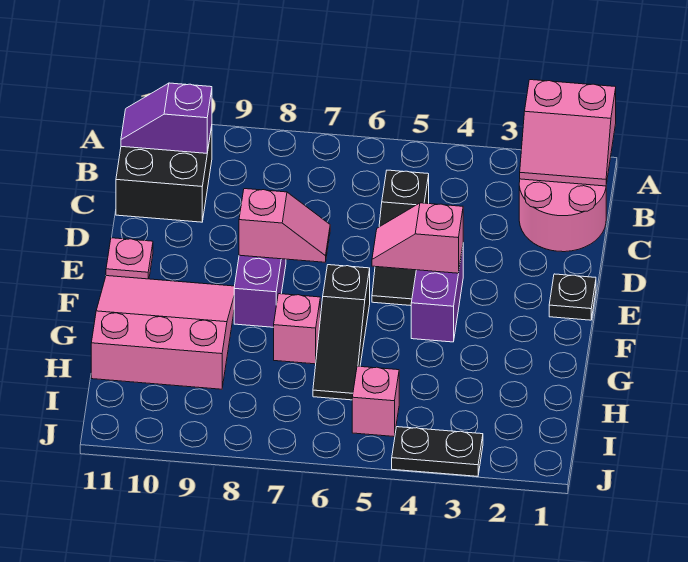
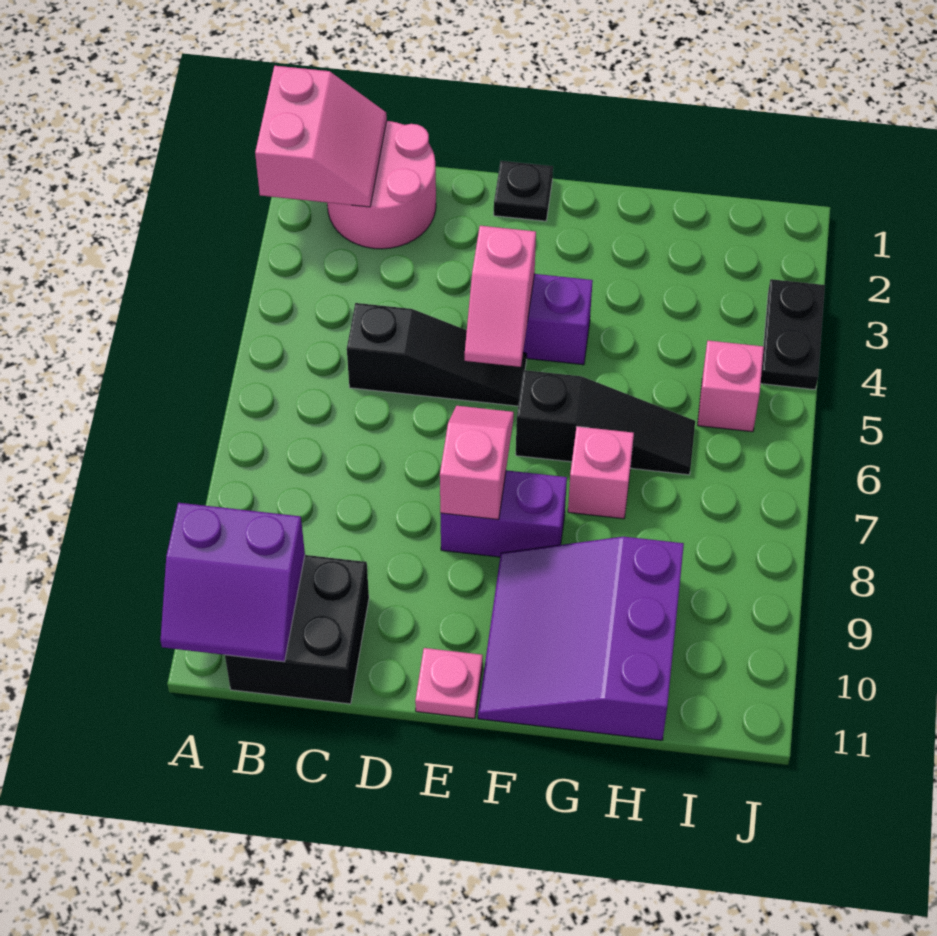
purple slope B10:B11 level 2 top 10 -> purple slope A10:B11 level 2 top 10
pink slope F9:H11 level 1 top H -> purple slope F9:H11 level 1 top H

